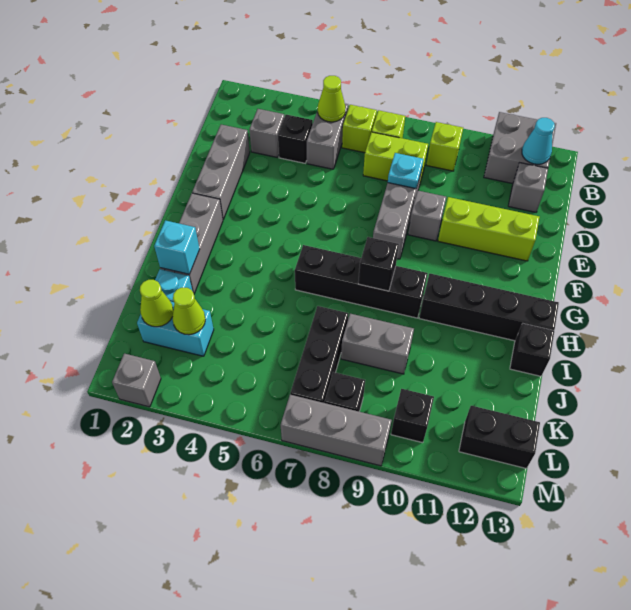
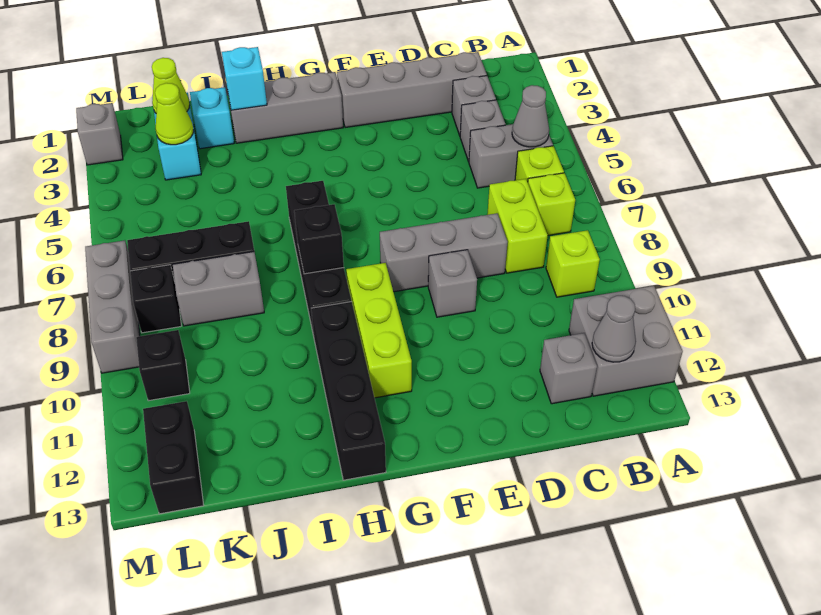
lime cone B5 level 2 -> grey cone B5 level 2
cyan cone B12 level 2 -> grey cone B12 level 2
black brick C4 level 1 -> grey brick C4 level 1
grey brick D2:F2 level 1 -> grey brick C2:F2 level 1
cyan plate D8 level 2 -> none
lime brick E10:E12 level 1 -> lime brick G9:G11 level 1
black brick I13 level 1 -> none
grey brick J8:J9 level 1 -> grey brick J8:K8 level 1

